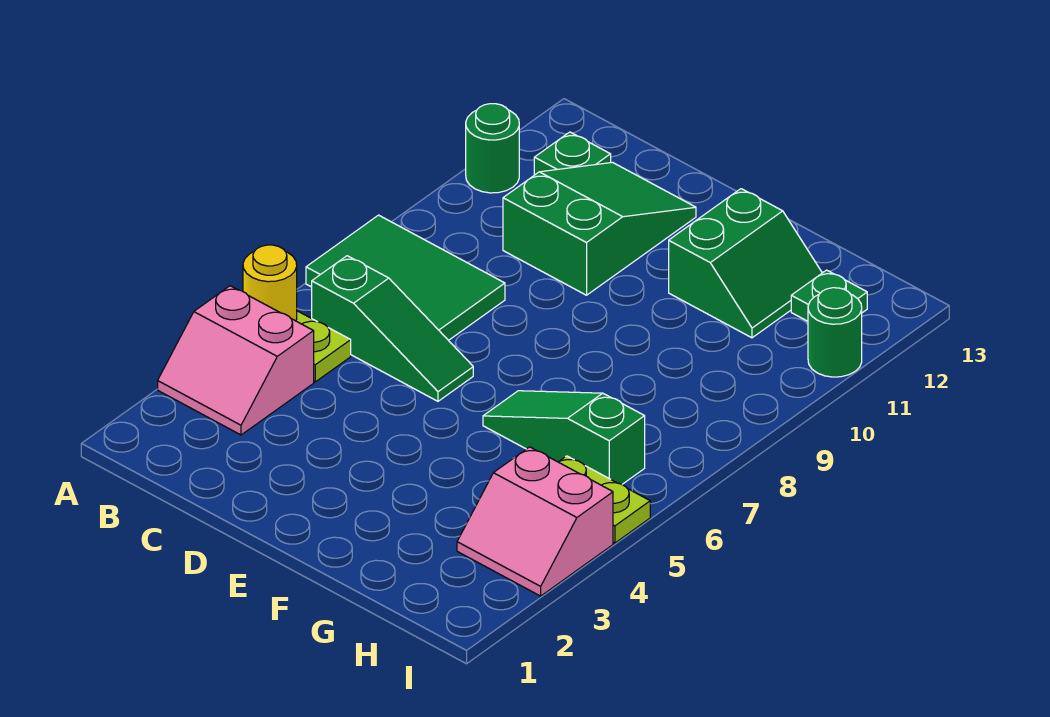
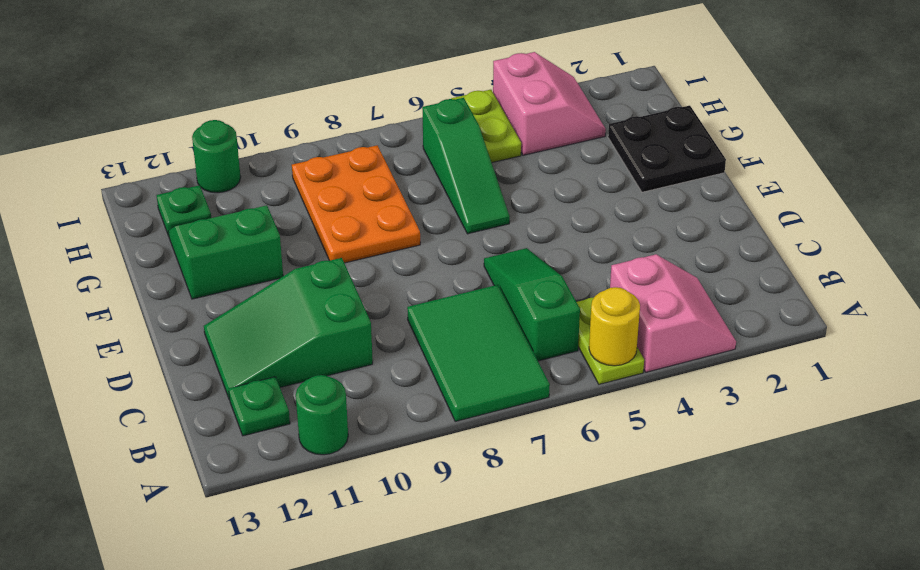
none -> black plate F1:G2 level 1
none -> orange plate F8:H9 level 1

